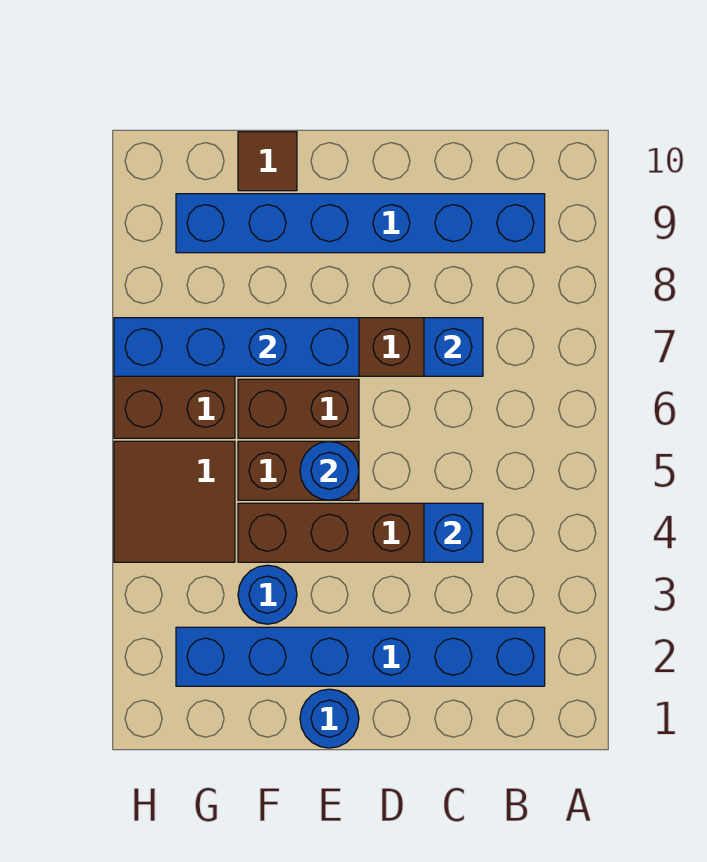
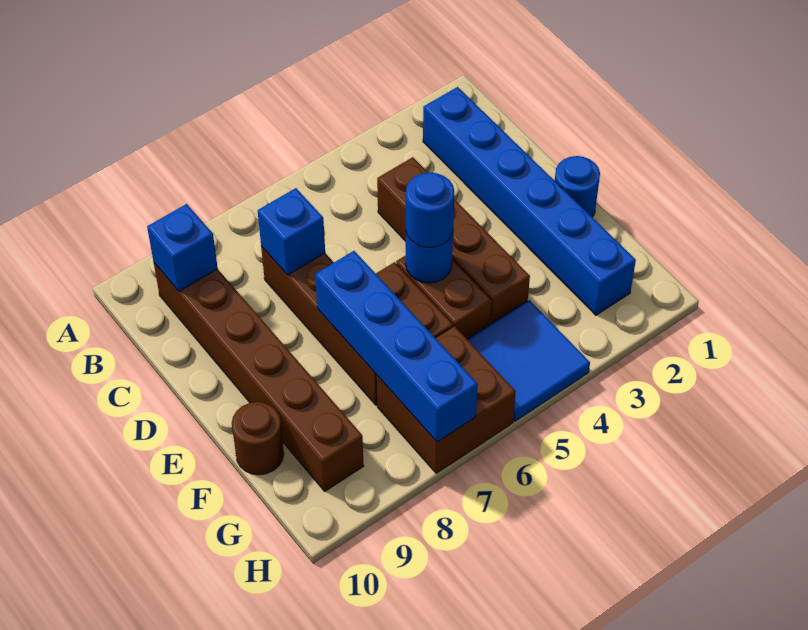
blue brick B9:G9 level 1 -> brown brick B9:G9 level 1
blue brick C4 level 2 -> blue brick B9 level 2
blue round brick F3 level 1 -> blue round brick E5 level 3
brown tile F10 level 1 -> brown round brick F10 level 1
brown tile G4:H5 level 1 -> blue tile G4:H5 level 1

